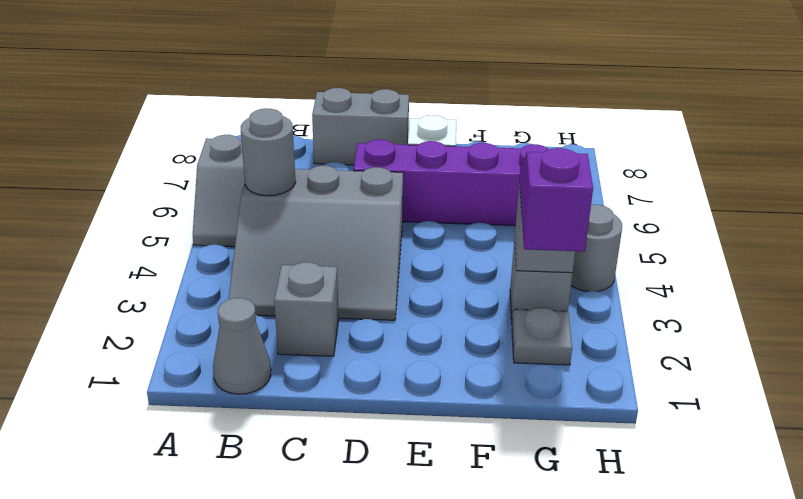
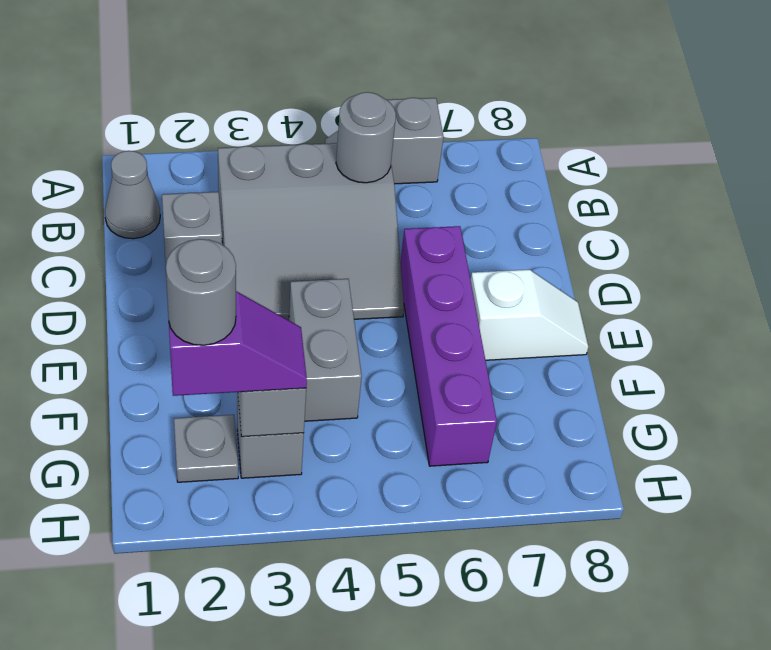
grey slope B3:D5 level 1 top 5 -> grey slope B3:D5 level 1 top B
grey brick C8:D8 level 1 -> grey brick E4:F4 level 1
grey round brick H4 level 1 -> grey round brick G2 level 4

